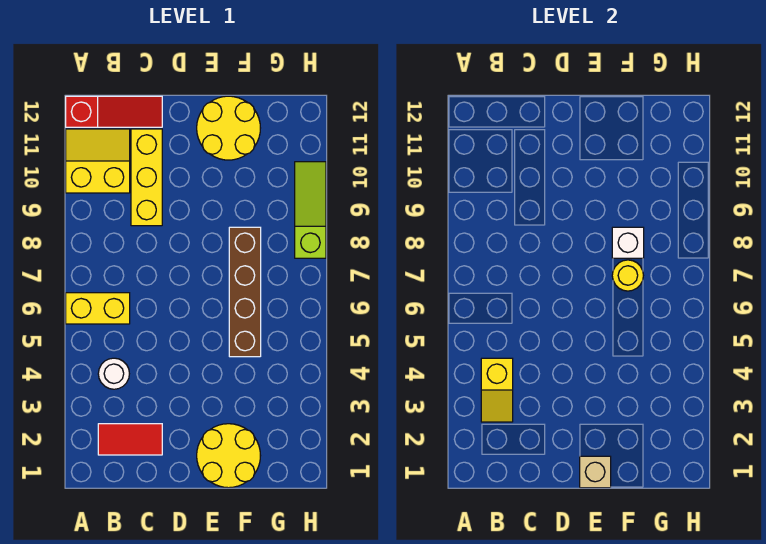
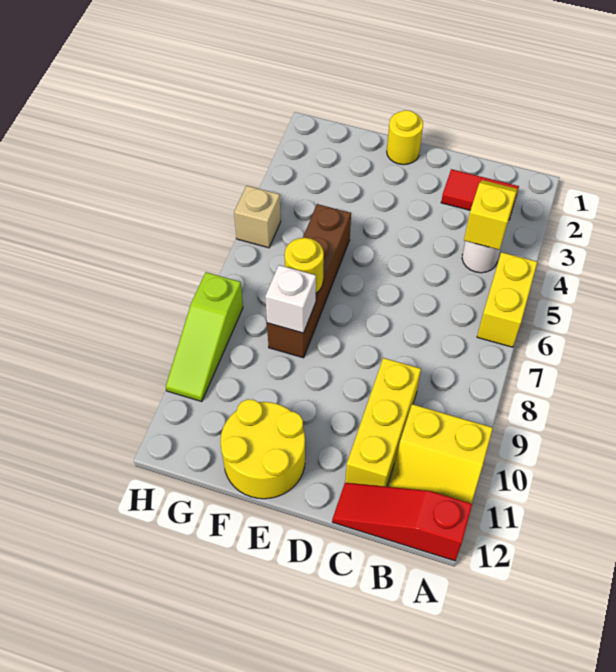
yellow brick A6:B6 level 1 -> yellow brick A5:A6 level 1
yellow round brick E1:F2 level 1 -> yellow round brick E1 level 1
tan brick E1 level 2 -> tan brick H5 level 1

